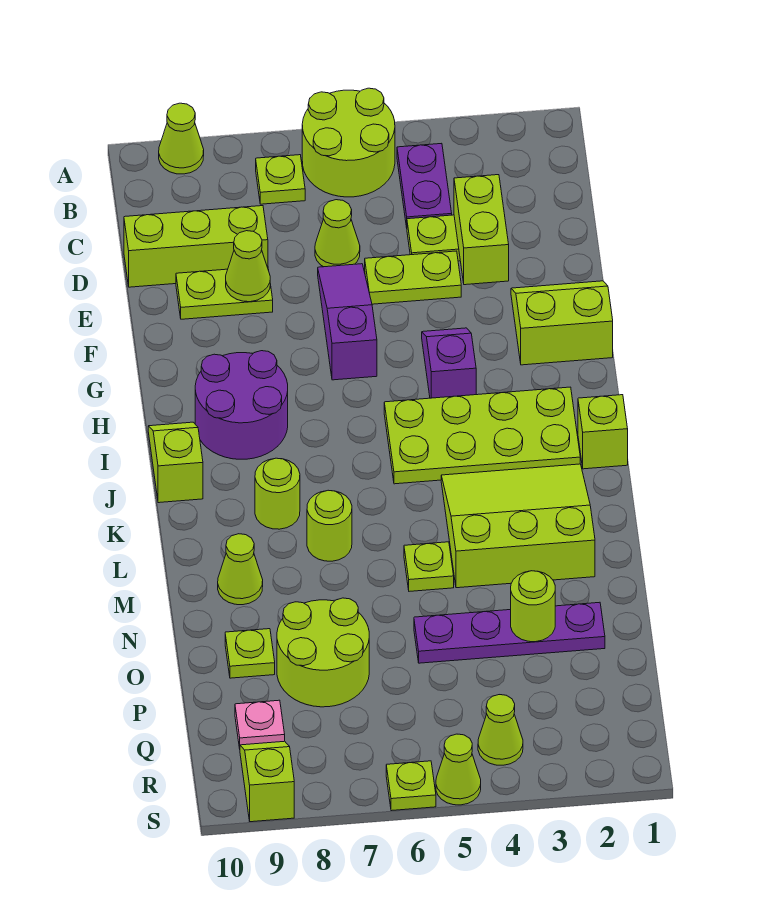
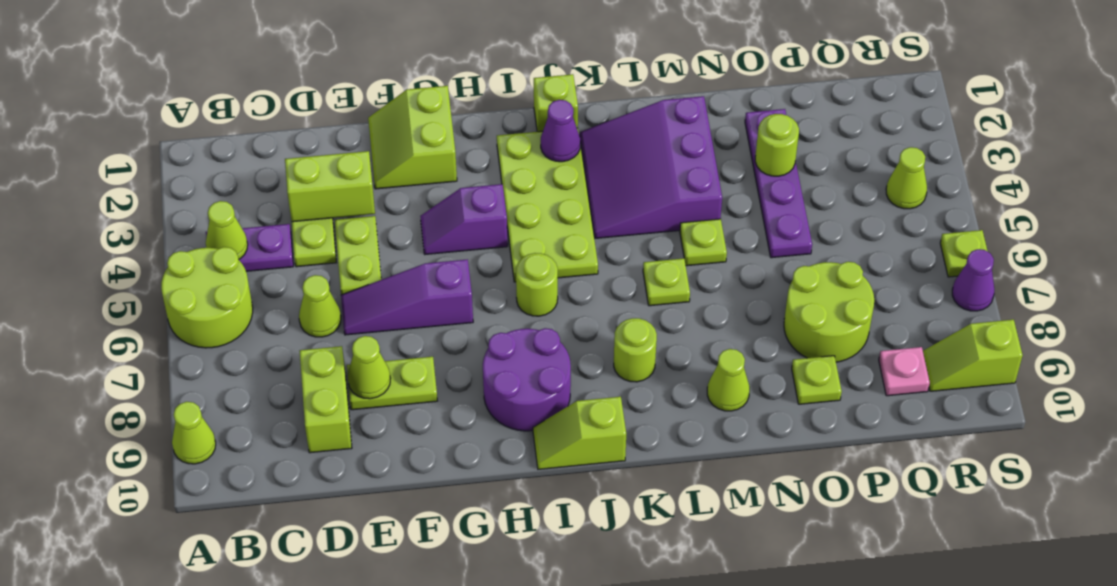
lime plate B7 level 1 -> lime plate L6 level 1
lime brick D8:D10 level 1 -> lime brick D8:D9 level 1
lime plate E8:E9 level 1 -> lime plate E8:F8 level 1
none -> purple cone J2 level 2
lime slope K2:M4 level 1 top M -> purple slope K2:M4 level 1 top M
lime round brick L7 level 1 -> lime round brick I6 level 1
lime cone S5 level 1 -> lime cone B4 level 2
none -> purple cone S7 level 1

